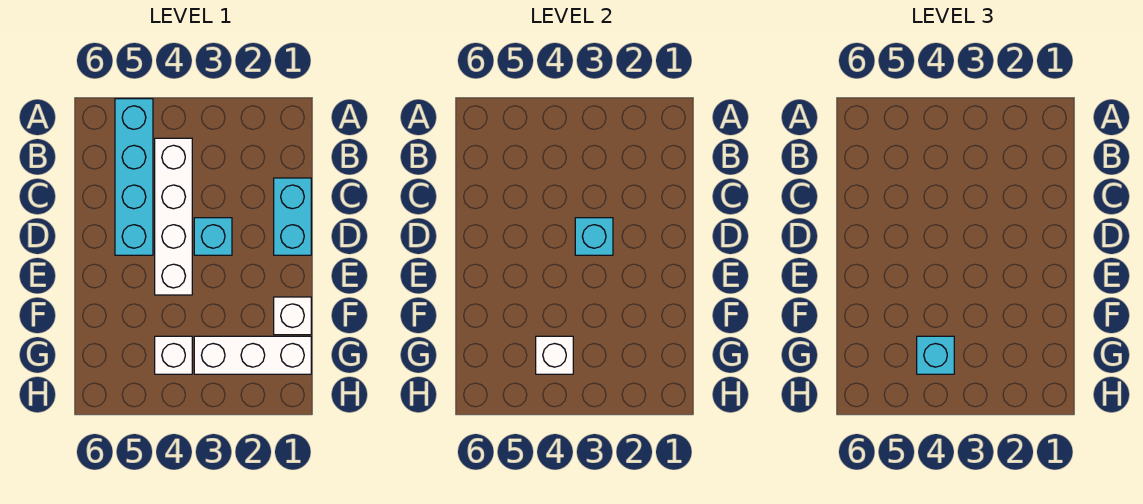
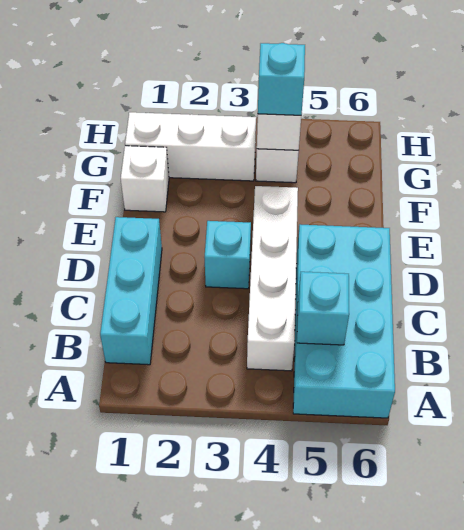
cyan brick A5:D5 level 1 -> cyan brick A5:D6 level 1
cyan brick C1:D1 level 1 -> cyan brick B1:D1 level 1
cyan brick D3 level 2 -> cyan brick B5 level 2

